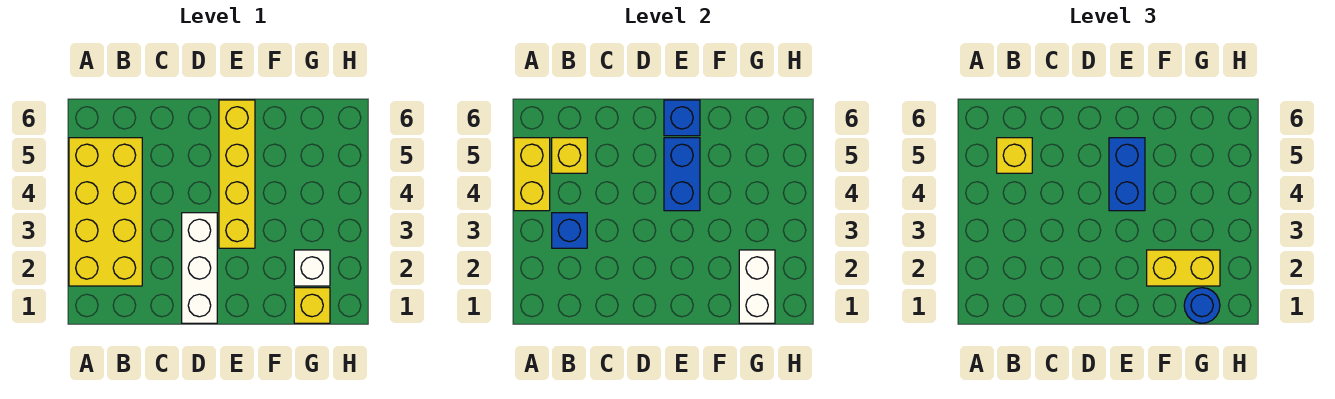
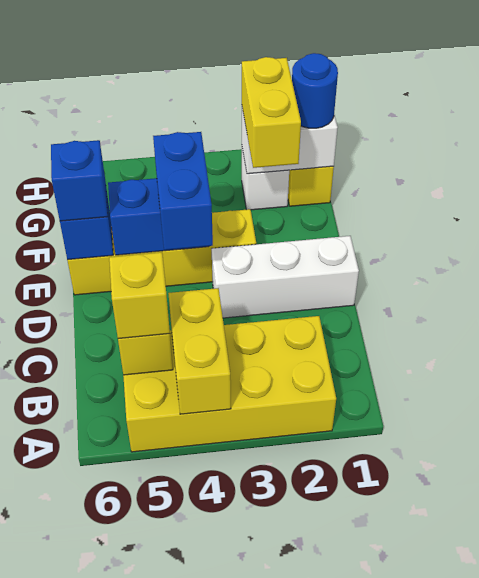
yellow brick A4:A5 level 2 -> yellow brick A4:B4 level 2
blue brick B3 level 2 -> blue brick E6 level 3
blue brick E4:E5 level 3 -> blue brick D4:E4 level 3

